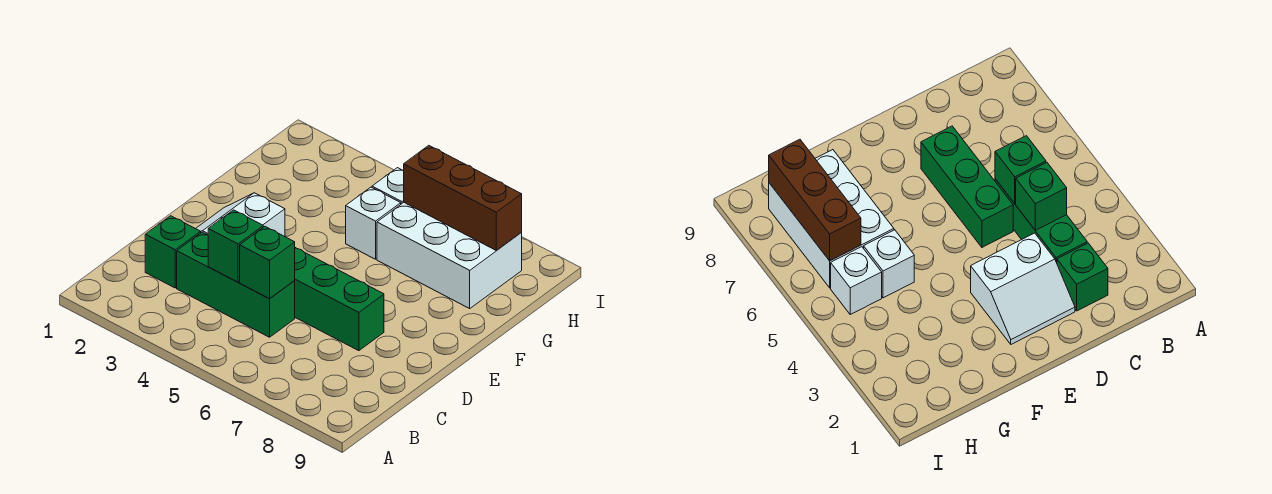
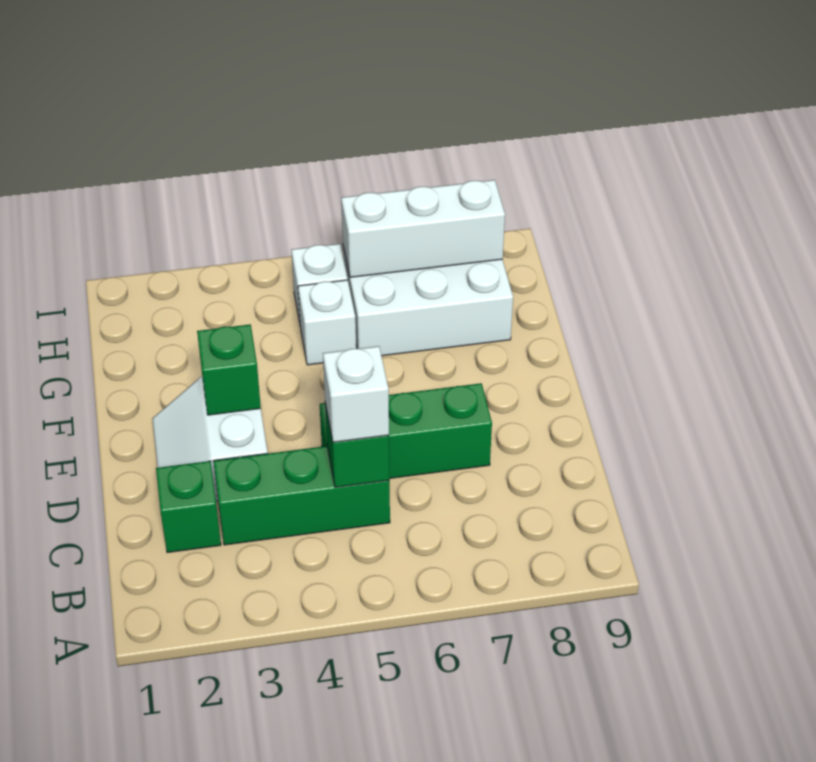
green brick C4 level 2 -> green brick E3 level 2
none -> white brick C5 level 3
brown brick H6:H8 level 2 -> white brick H6:H8 level 2

